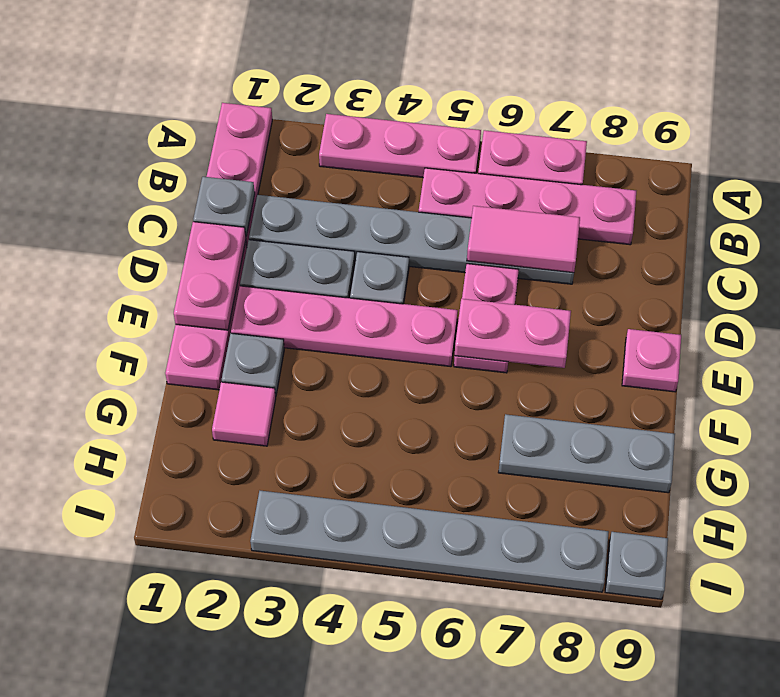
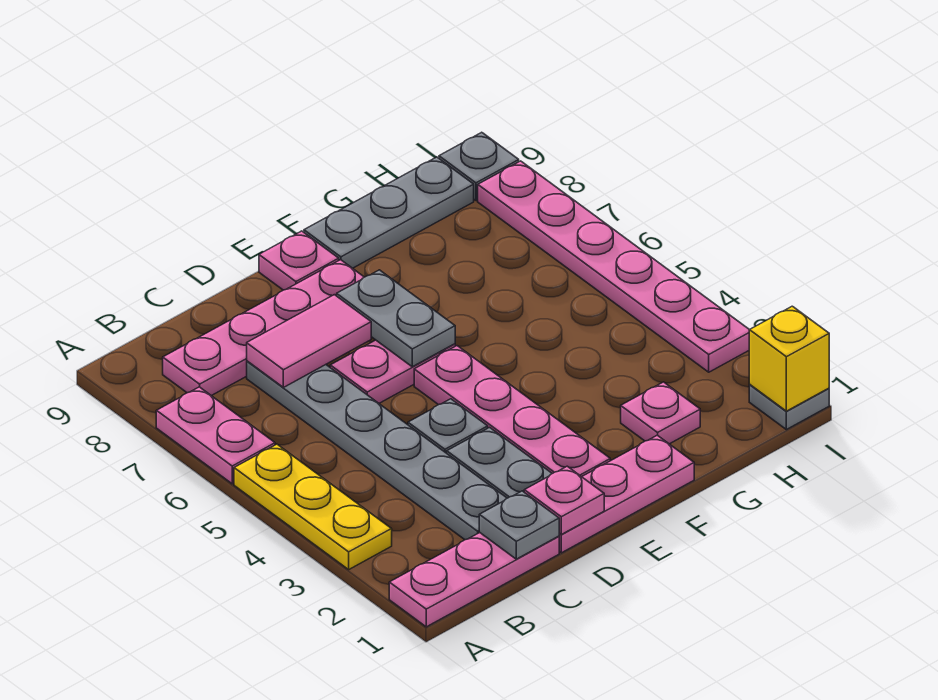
pink plate A3:A5 level 1 -> yellow plate A3:A5 level 1
pink plate B5:B8 level 1 -> pink plate B8:E8 level 1
pink tile C6:C7 level 2 -> pink tile C7:D7 level 2
pink plate D1:E1 level 2 -> pink plate D1 level 2
pink plate E6:E7 level 2 -> grey plate E6:E7 level 2
grey plate F2 level 1 -> grey plate I1 level 1
pink tile G2 level 1 -> pink plate G2 level 1
grey plate G7:G9 level 1 -> grey plate F9:H9 level 1
none -> yellow brick I1 level 2
grey plate I3:I8 level 1 -> pink plate I3:I8 level 1

